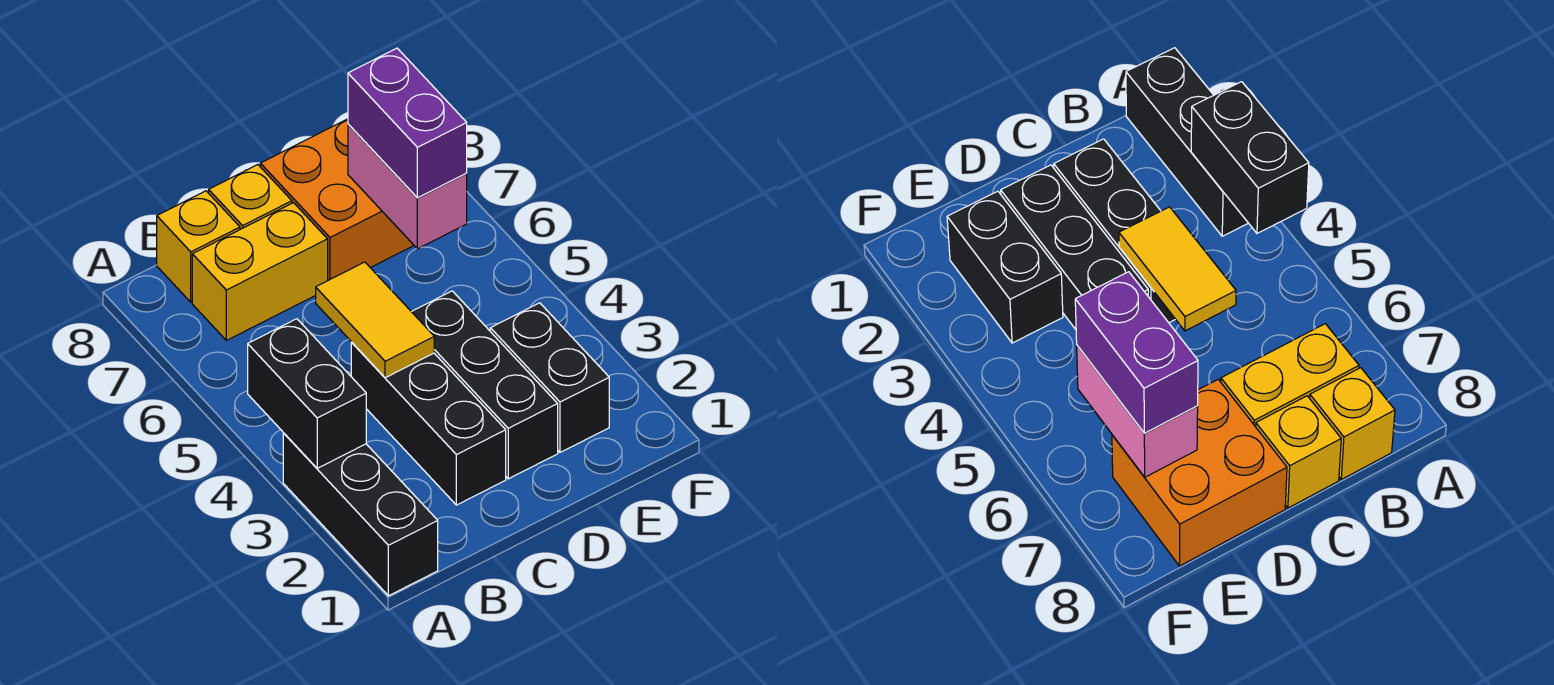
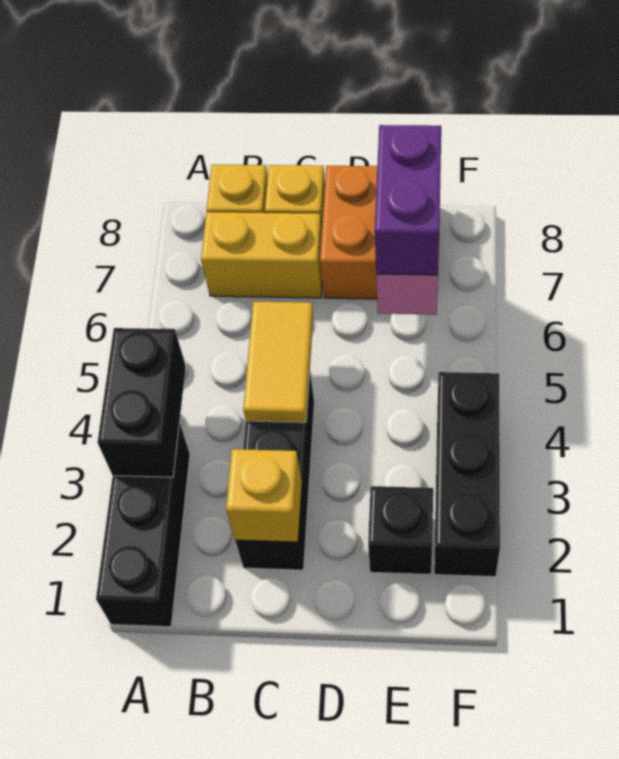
none -> yellow brick C2 level 2
black brick D2:D4 level 1 -> black brick F2:F4 level 1
black brick E2:E3 level 1 -> black brick E2 level 1

